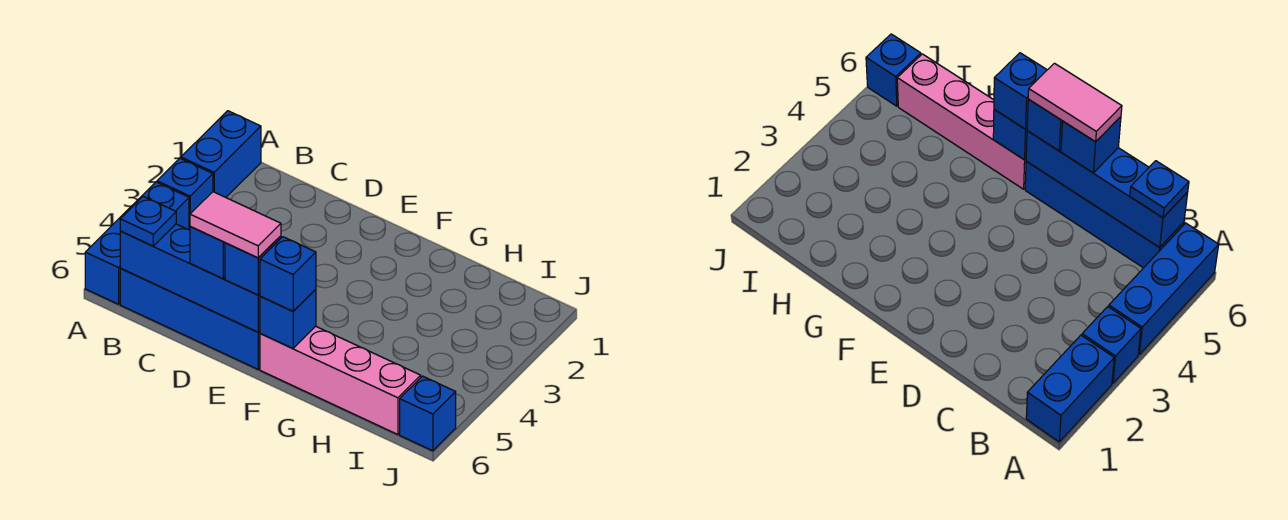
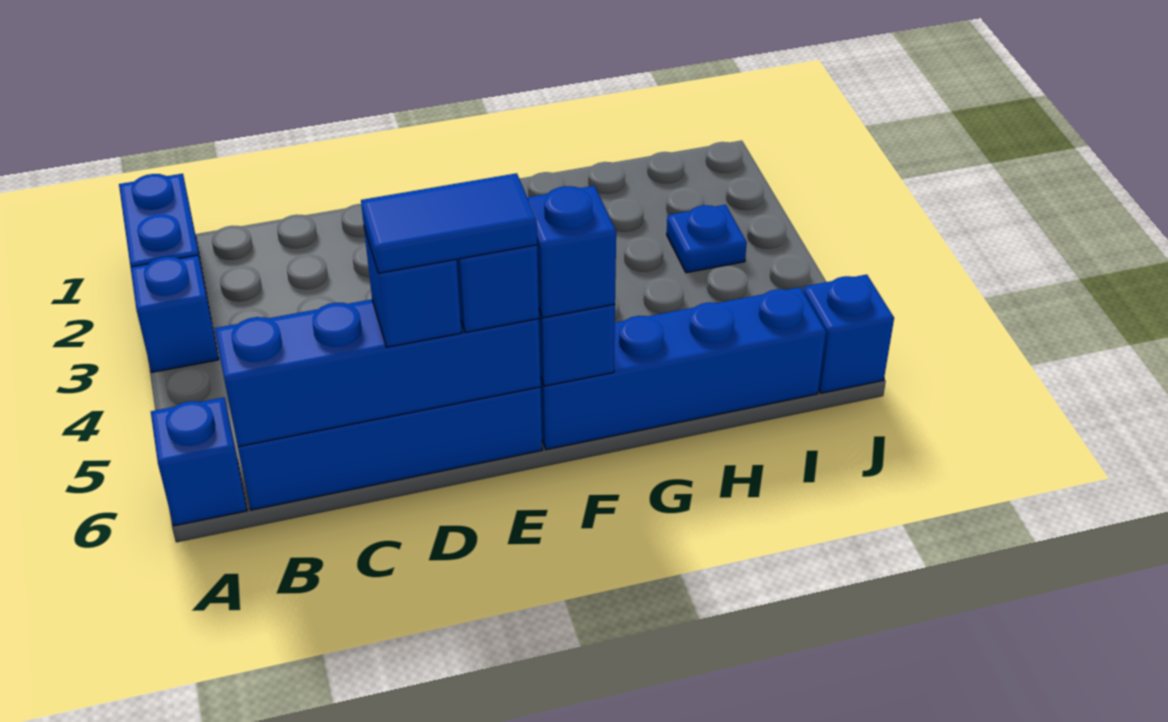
blue brick A4:A6 level 1 -> blue brick A6 level 1
blue plate B6 level 3 -> blue plate I3 level 1
pink tile D6:E6 level 4 -> blue tile D6:E6 level 4
pink brick F6:I6 level 1 -> blue brick F6:I6 level 1

